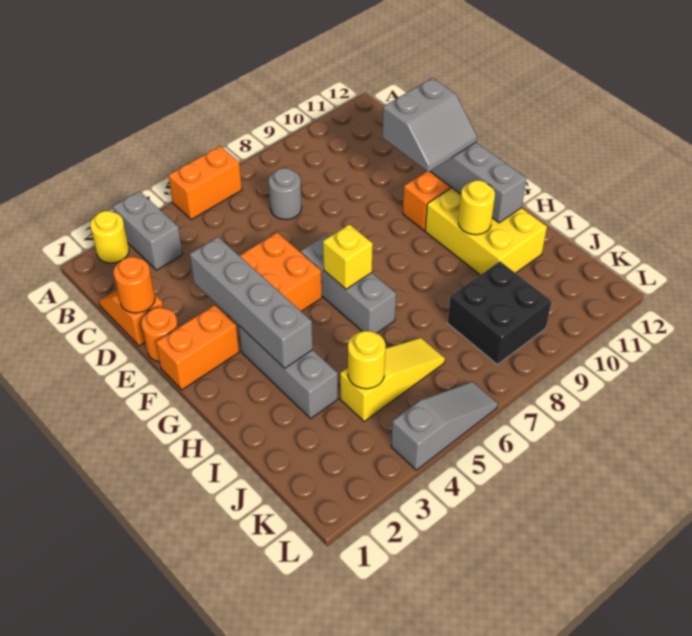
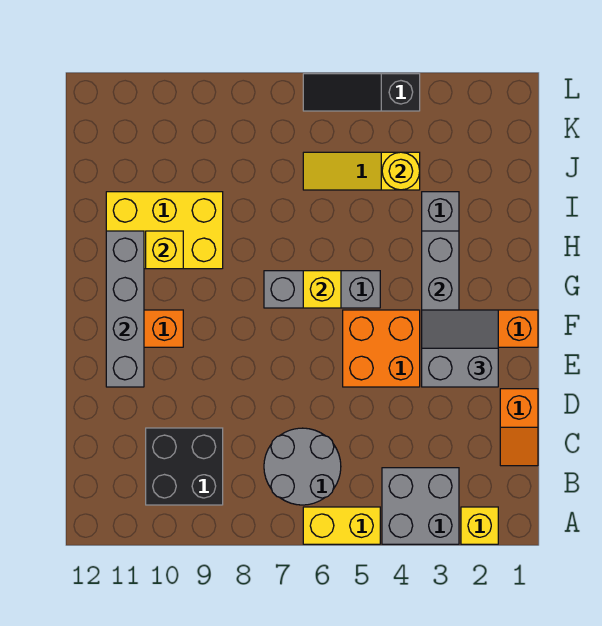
yellow round brick A2 level 1 -> yellow brick A2 level 1
grey brick A3:B3 level 1 -> grey brick A3:B4 level 1
orange brick A5:A6 level 1 -> yellow brick A5:A6 level 1
grey round brick C7 level 1 -> grey round brick B6:C7 level 1
orange round brick D1 level 2 -> none
orange round brick E1 level 1 -> none
grey slope E10:F11 level 3 top E -> grey slope E2:F3 level 3 top E
grey brick F6:H6 level 1 -> grey brick G5:G7 level 1
yellow brick G10:I11 level 1 -> yellow brick H9:I11 level 1
yellow round brick H10 level 2 -> yellow brick H10 level 2
black brick J8:K9 level 1 -> black brick B9:C10 level 1
grey slope L4:L6 level 1 top 4 -> black slope L4:L6 level 1 top 4

